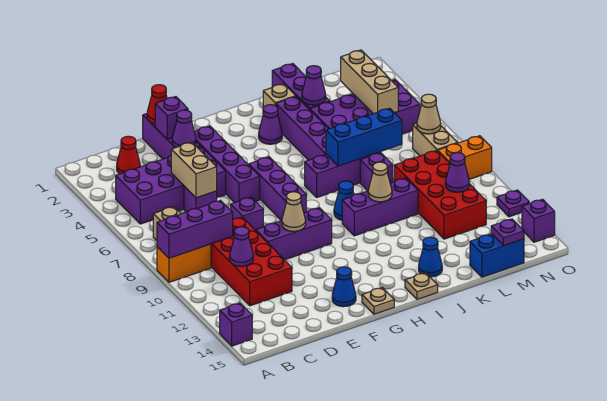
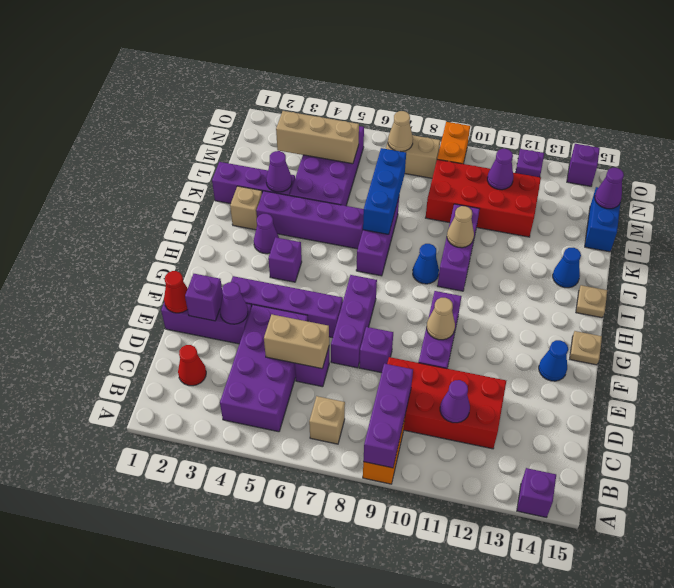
purple brick G6:G8 level 1 -> purple brick E7:G7 level 1
purple brick K8 level 1 -> purple brick H4 level 1
purple plate M15 level 2 -> purple cone M15 level 2

